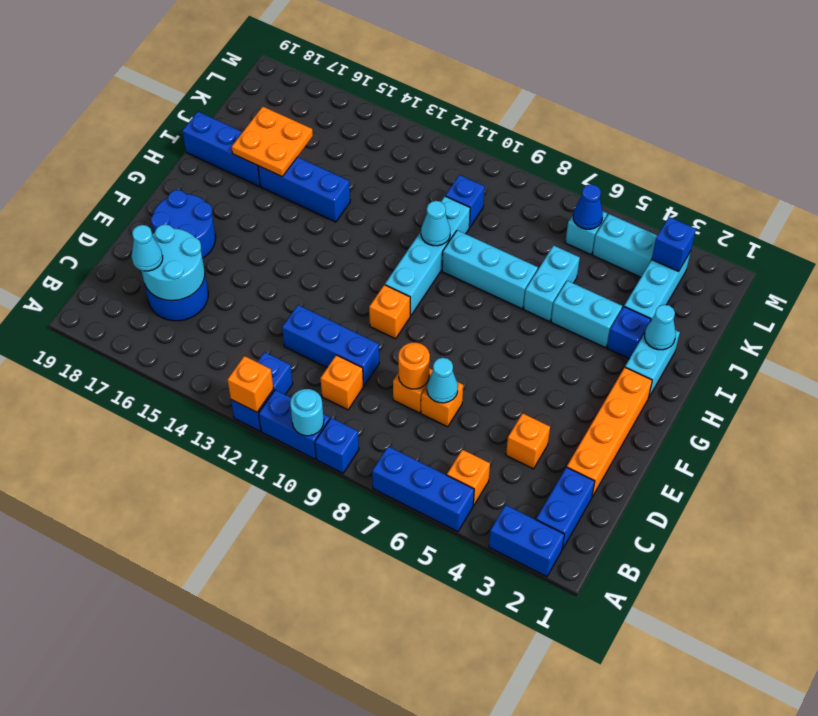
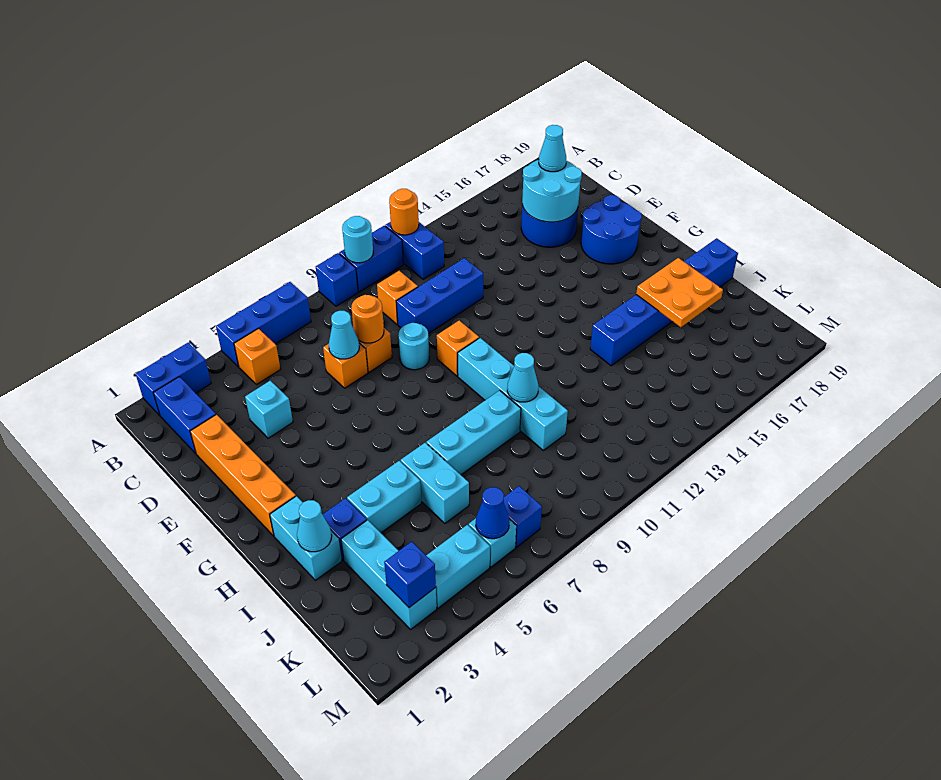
orange brick A12 level 2 -> orange round brick A12 level 2
orange brick D4 level 1 -> cyan brick D4 level 1
none -> cyan round brick E9 level 1
blue brick K10 level 1 -> blue brick L7 level 1

